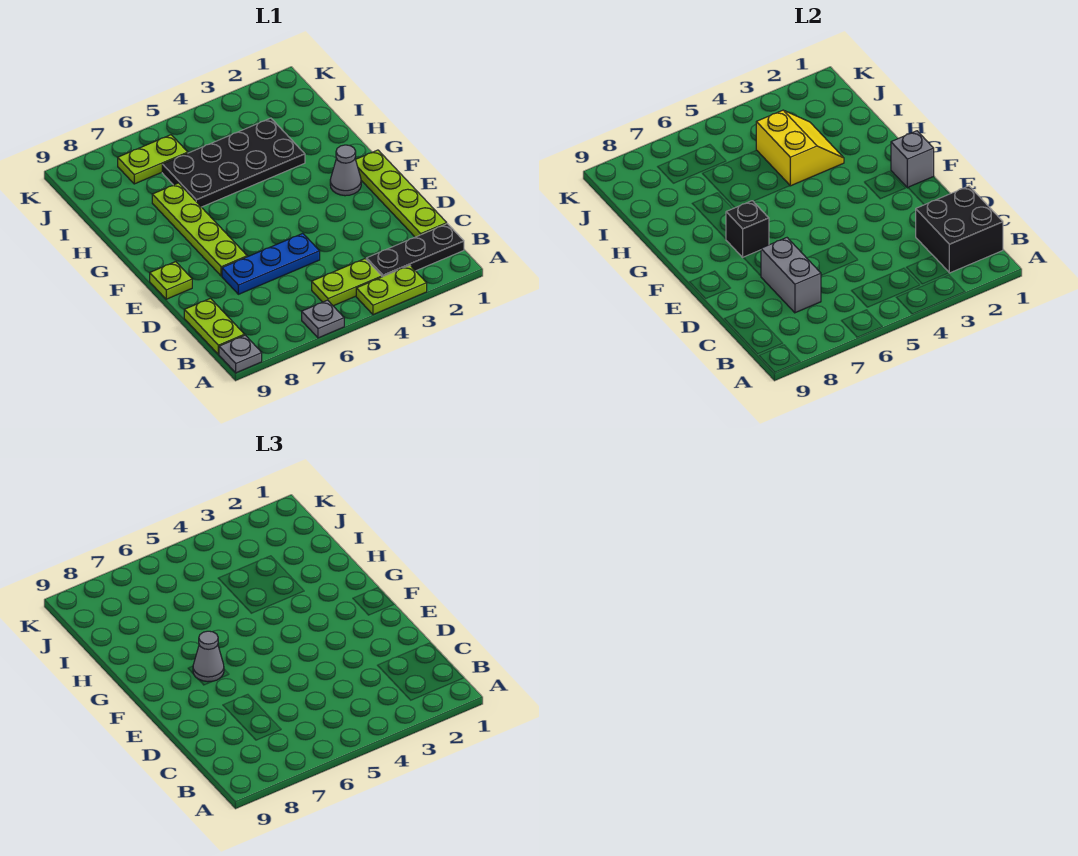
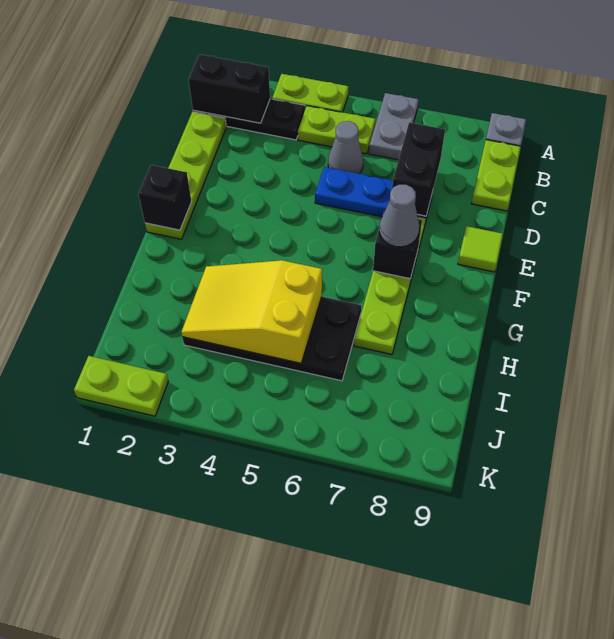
grey plate A6 level 1 -> grey plate A6:B6 level 1
black brick B1:C2 level 2 -> black brick B1:B2 level 2
grey brick C7:D7 level 2 -> black brick C7:D7 level 2
lime plate E9 level 1 -> lime tile E9 level 1
grey brick F1 level 2 -> black brick F1 level 2
grey cone F2 level 1 -> grey cone C5 level 1
yellow slope H3:I4 level 2 top 4 -> yellow slope H3:I5 level 2 top 5
lime plate J6:J7 level 1 -> lime plate K1:K2 level 1

